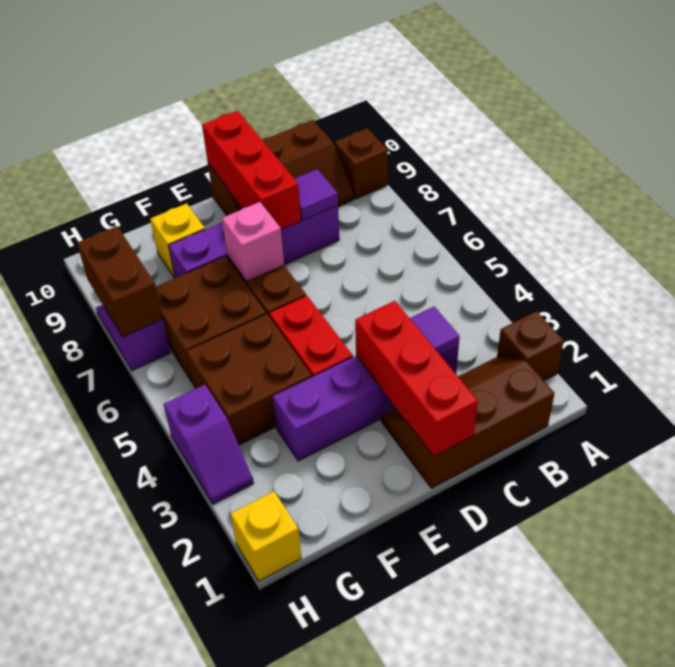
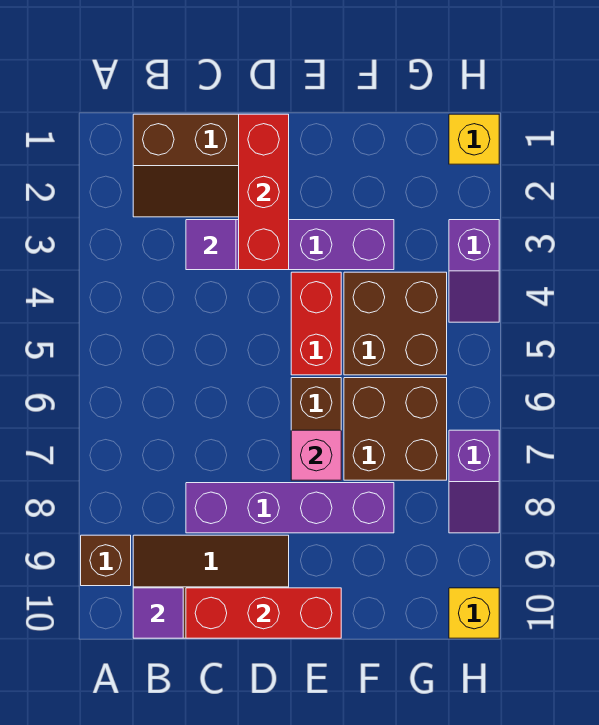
brown brick A2 level 1 -> none
purple tile C8 level 2 -> purple tile B10 level 2
red brick D8:D10 level 2 -> red brick C10:E10 level 2
yellow brick F9 level 1 -> yellow brick H10 level 1
purple slope H3:H4 level 1 top 4 -> purple slope H3:H4 level 1 top 3
brown brick H7:H8 level 2 -> none

